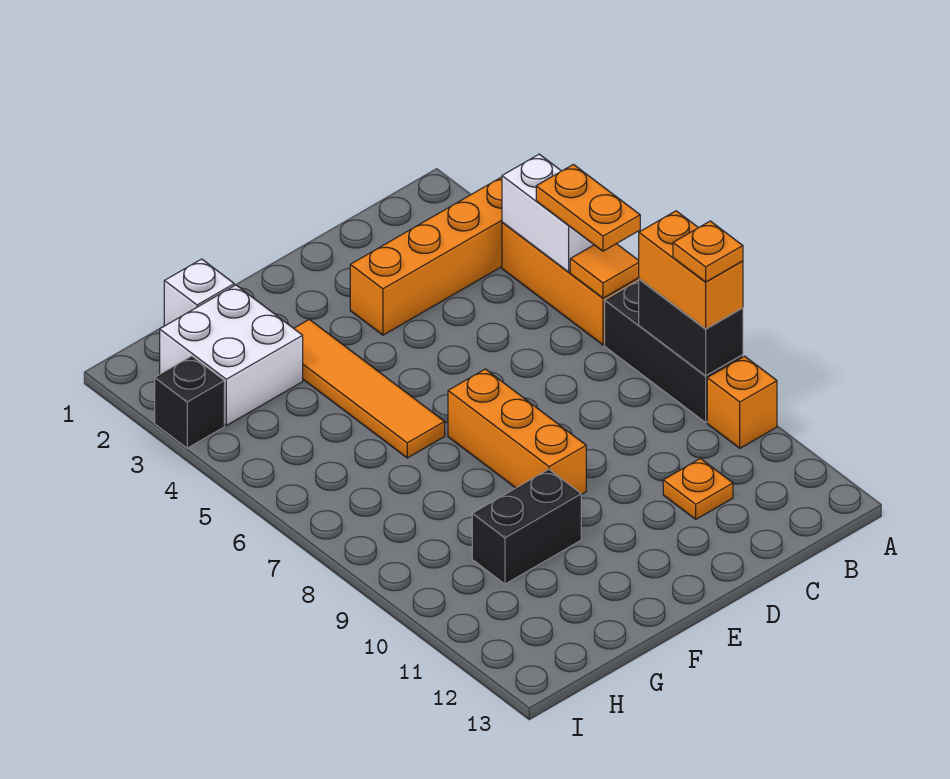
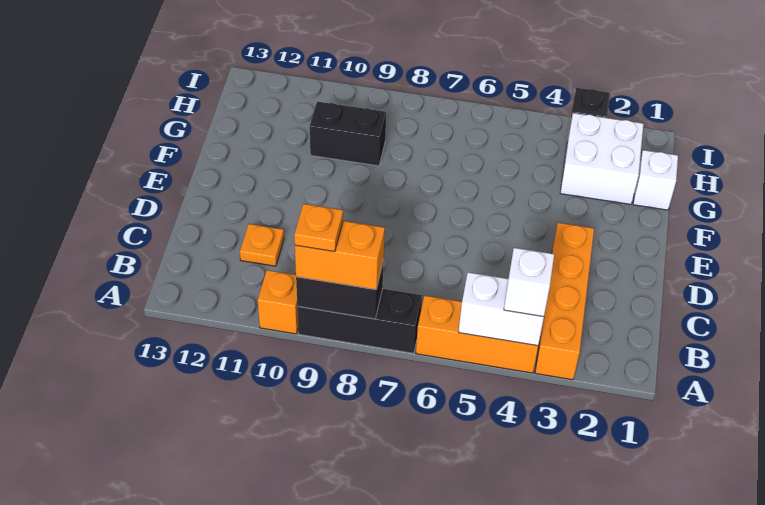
none -> white brick A4 level 3
orange plate A5:A6 level 3 -> none
orange tile A6 level 2 -> none
orange brick E7:E9 level 1 -> none
orange tile F3:F6 level 1 -> none
black brick F10:G10 level 1 -> black brick G9:G10 level 1

